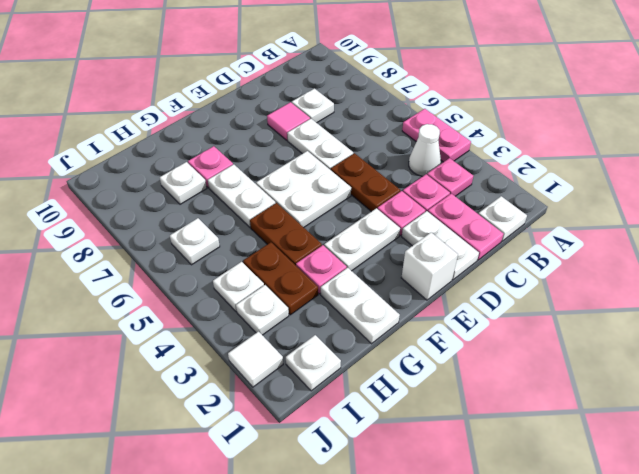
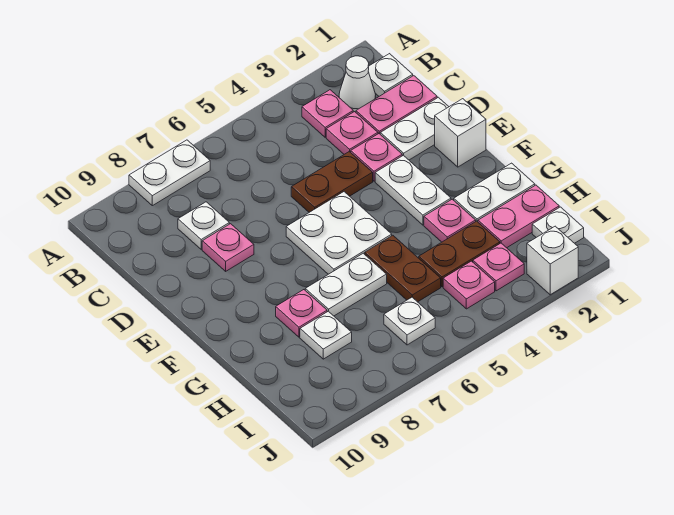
pink plate A4:A5 level 1 -> pink plate H1:H2 level 1
white cone B4 level 1 -> white cone B2 level 1
white plate D6:D7 level 1 -> white plate A7:A8 level 1
pink tile D8 level 1 -> pink plate D8 level 1
brown plate G4:G5 level 1 -> brown plate G5:H5 level 1
white plate I3 level 1 -> pink plate I3 level 1
white plate I4 level 1 -> pink plate I4 level 1
white tile J2 level 1 -> white brick J2 level 1

